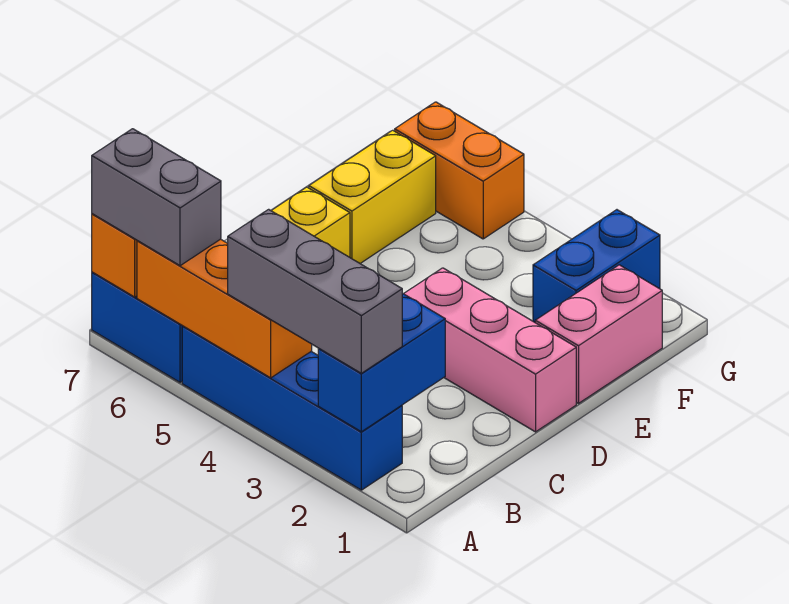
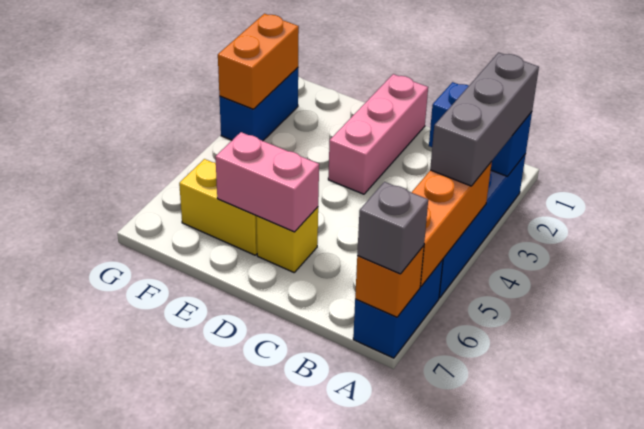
grey brick A6:A7 level 3 -> grey brick A7 level 3
pink brick E1:F1 level 1 -> pink brick D6:E6 level 2
blue brick F2:G2 level 1 -> blue brick G2:G3 level 1
orange brick G5:G6 level 1 -> orange brick G2:G3 level 2

